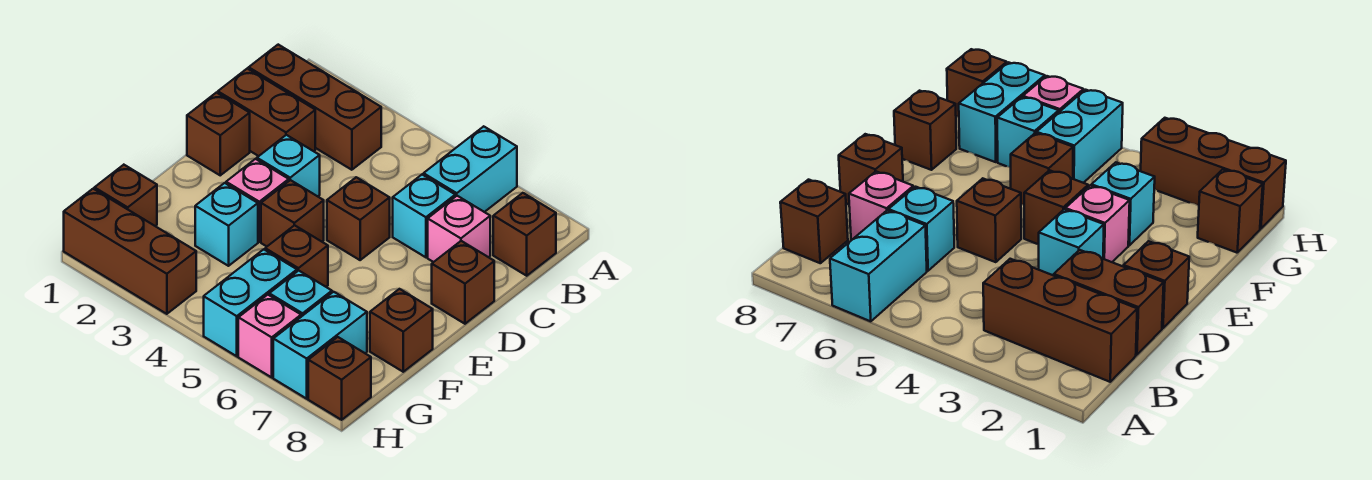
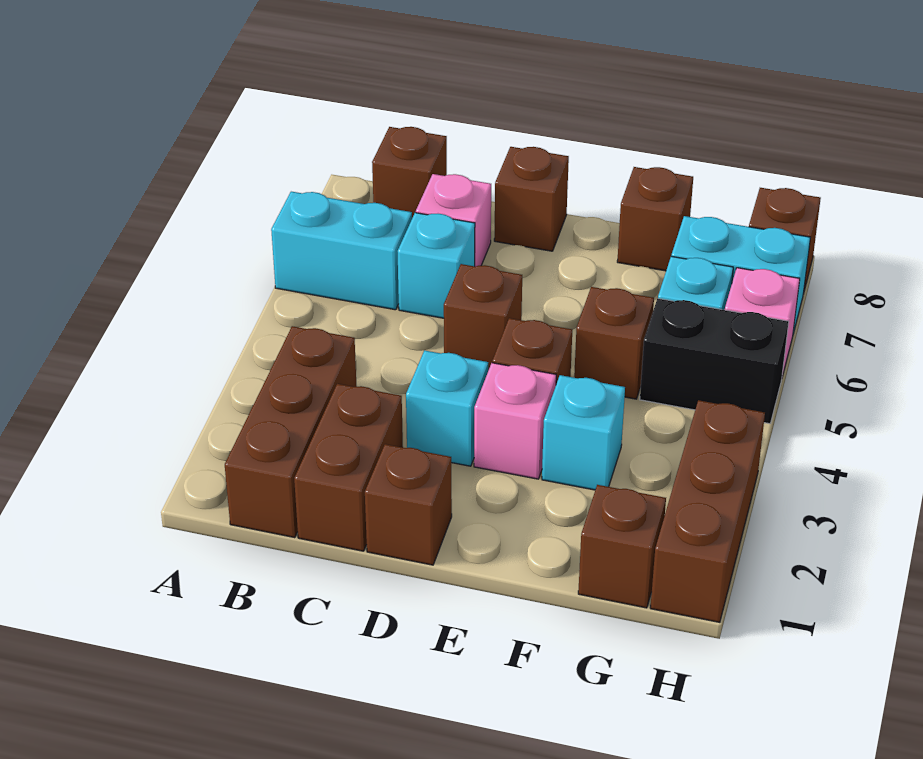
cyan brick G5:H5 level 1 -> black brick G5:H5 level 1

